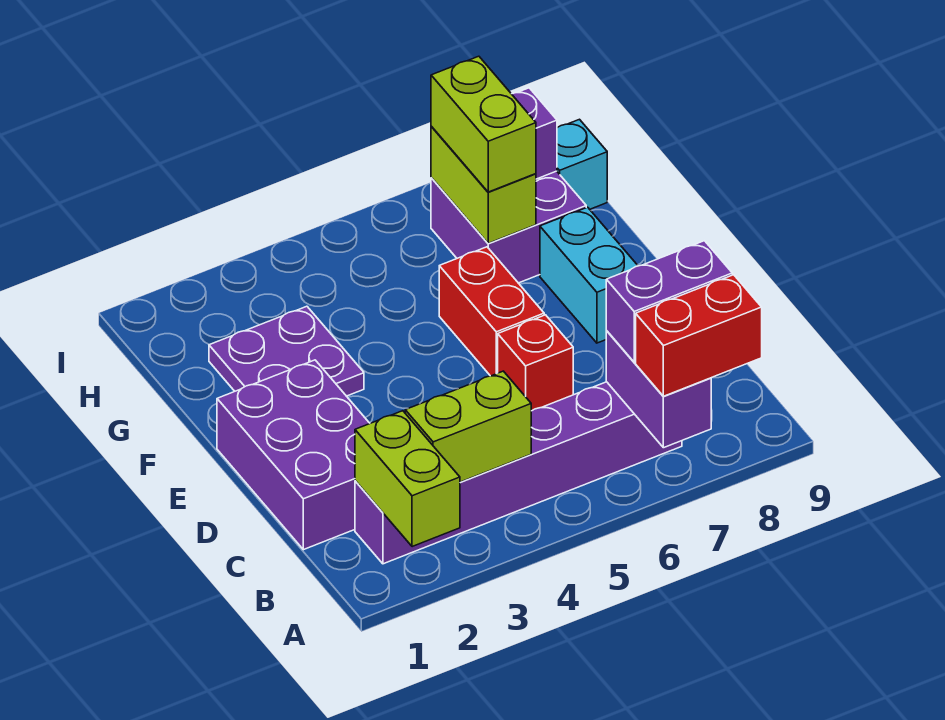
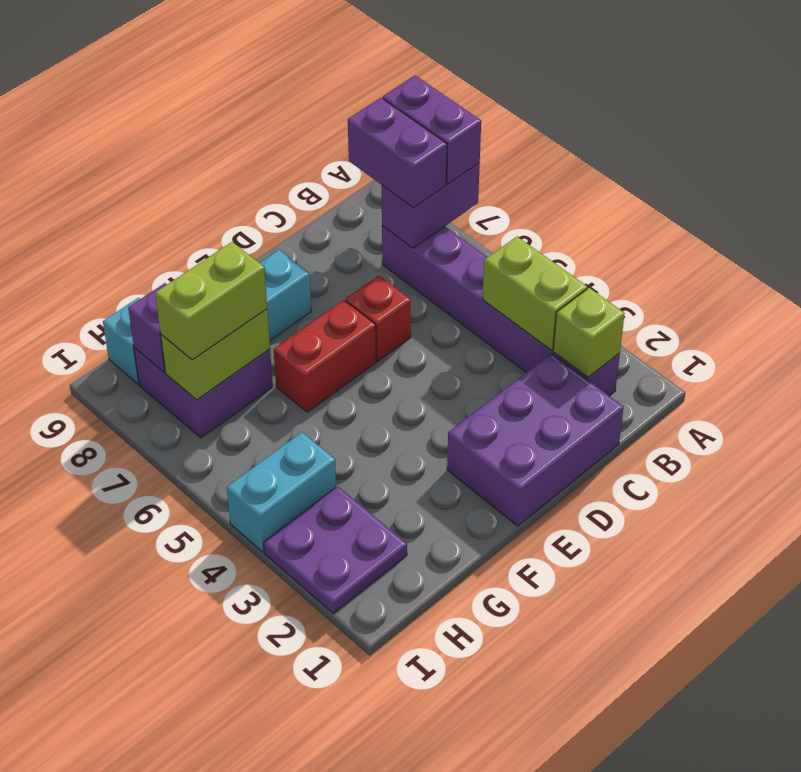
lime brick A2:B2 level 2 -> lime brick B2 level 2
red brick A7:A8 level 3 -> purple brick A7:A8 level 3
purple plate F2:G3 level 1 -> purple plate H2:I3 level 1
none -> cyan brick H4:I4 level 1

